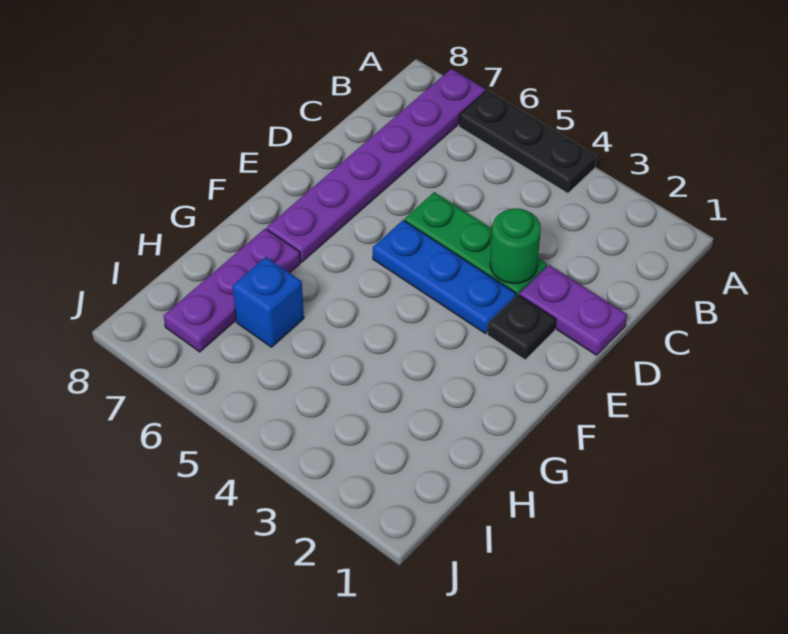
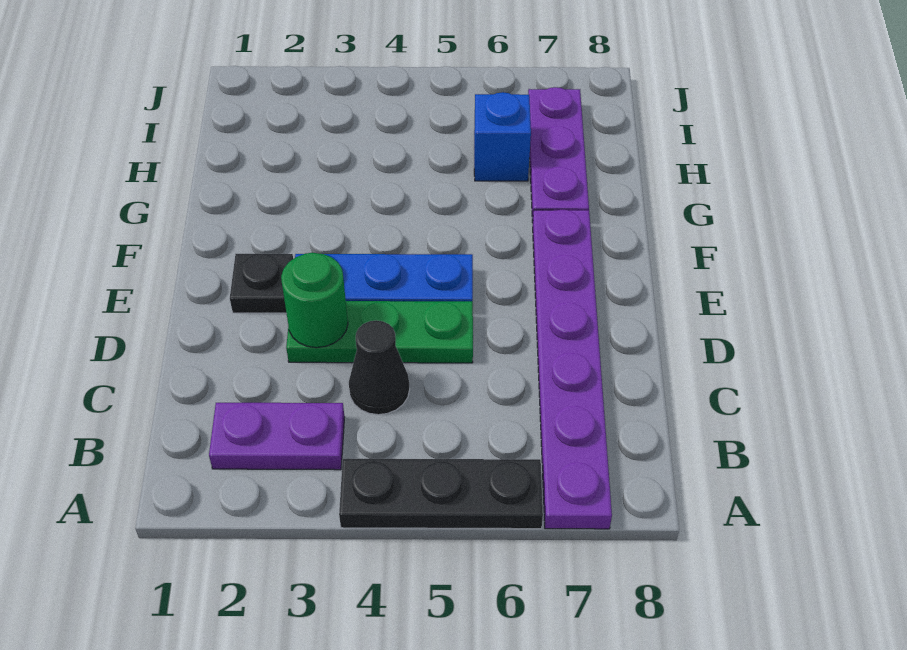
none -> black cone C4 level 1
purple plate D1:D2 level 1 -> purple plate B2:B3 level 1

